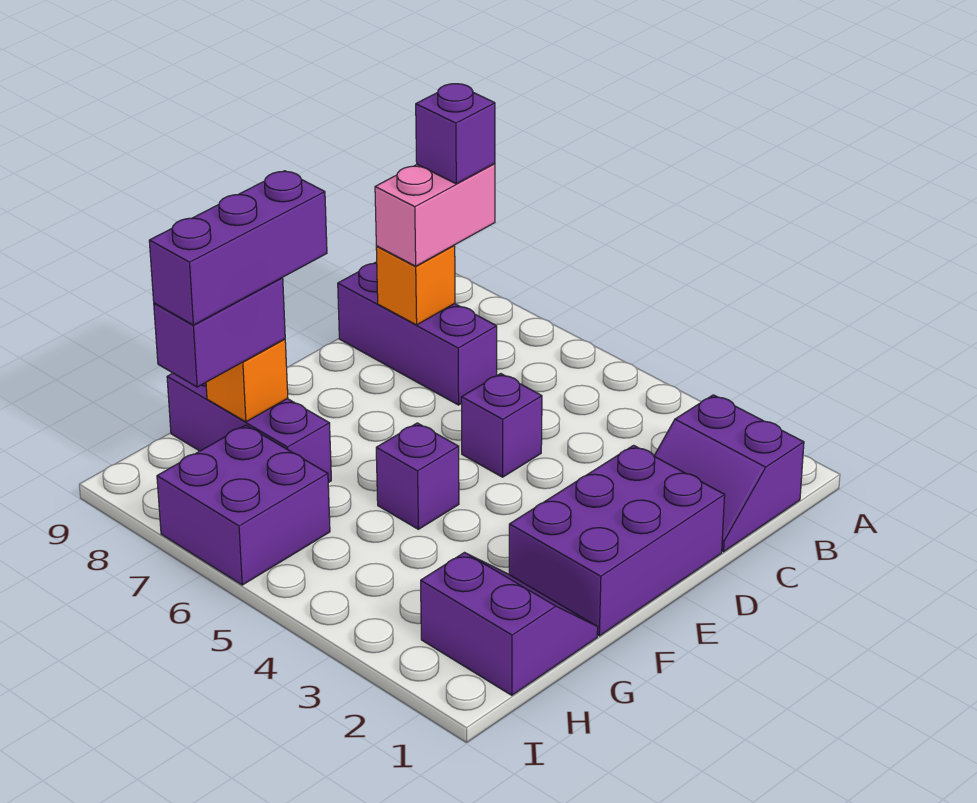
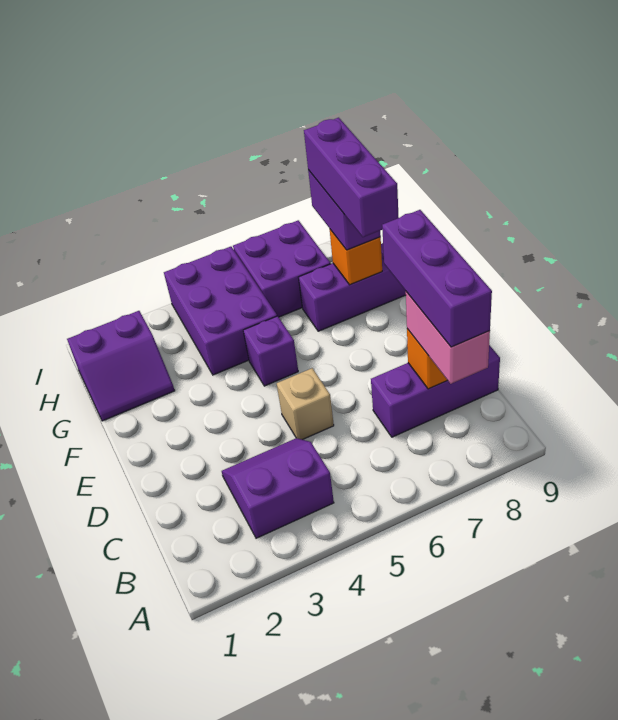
purple slope B1:C2 level 1 top B -> purple slope B3:C4 level 1 top B
purple brick B8 level 4 -> purple brick B8:D8 level 4
purple brick D1:F2 level 1 -> purple brick G4:I5 level 1
purple brick D5 level 1 -> tan brick D5 level 1

